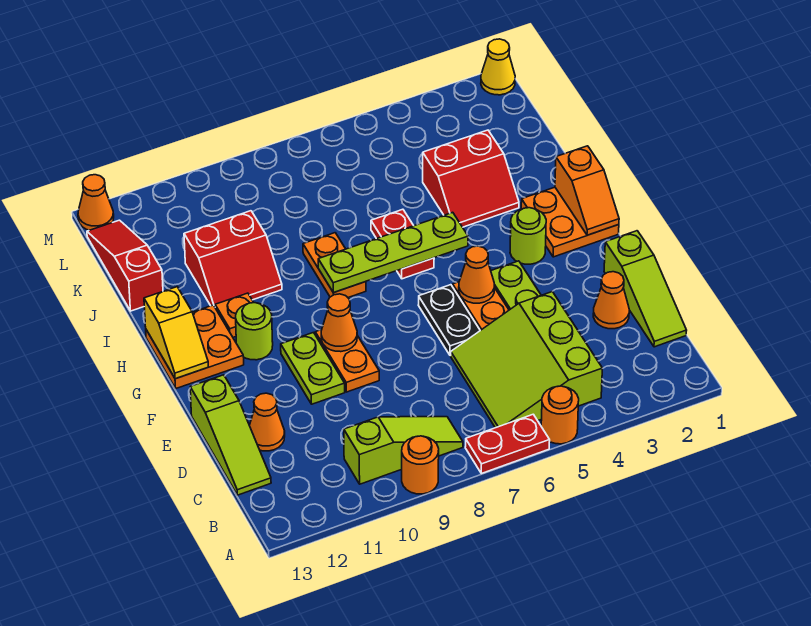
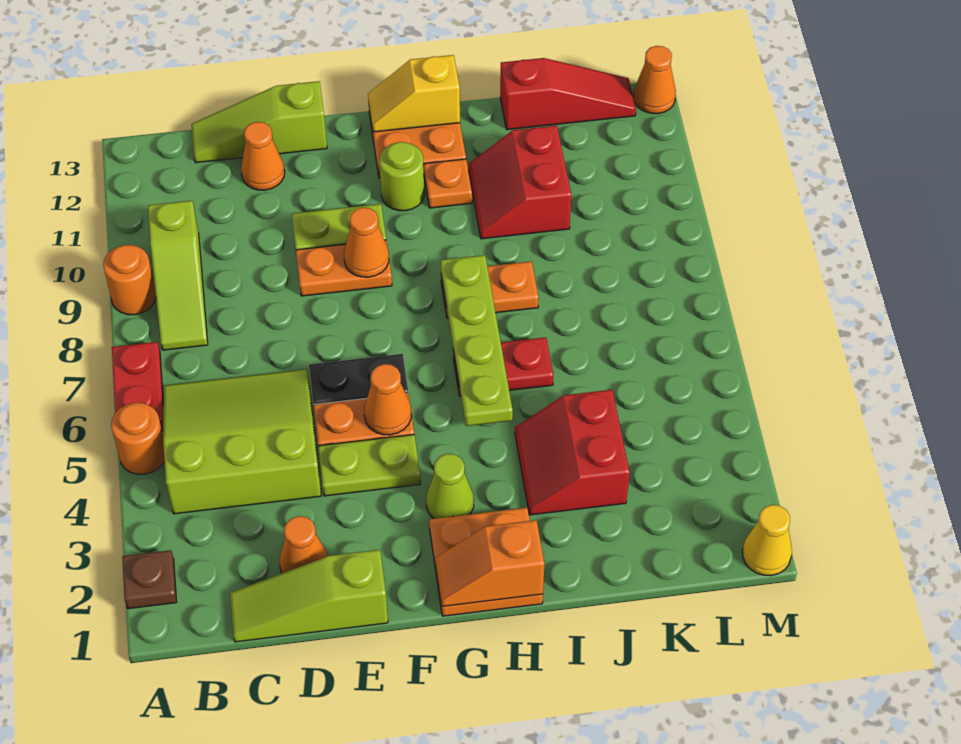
none -> brown plate A2 level 1
lime round brick G3 level 1 -> lime cone G3 level 1

